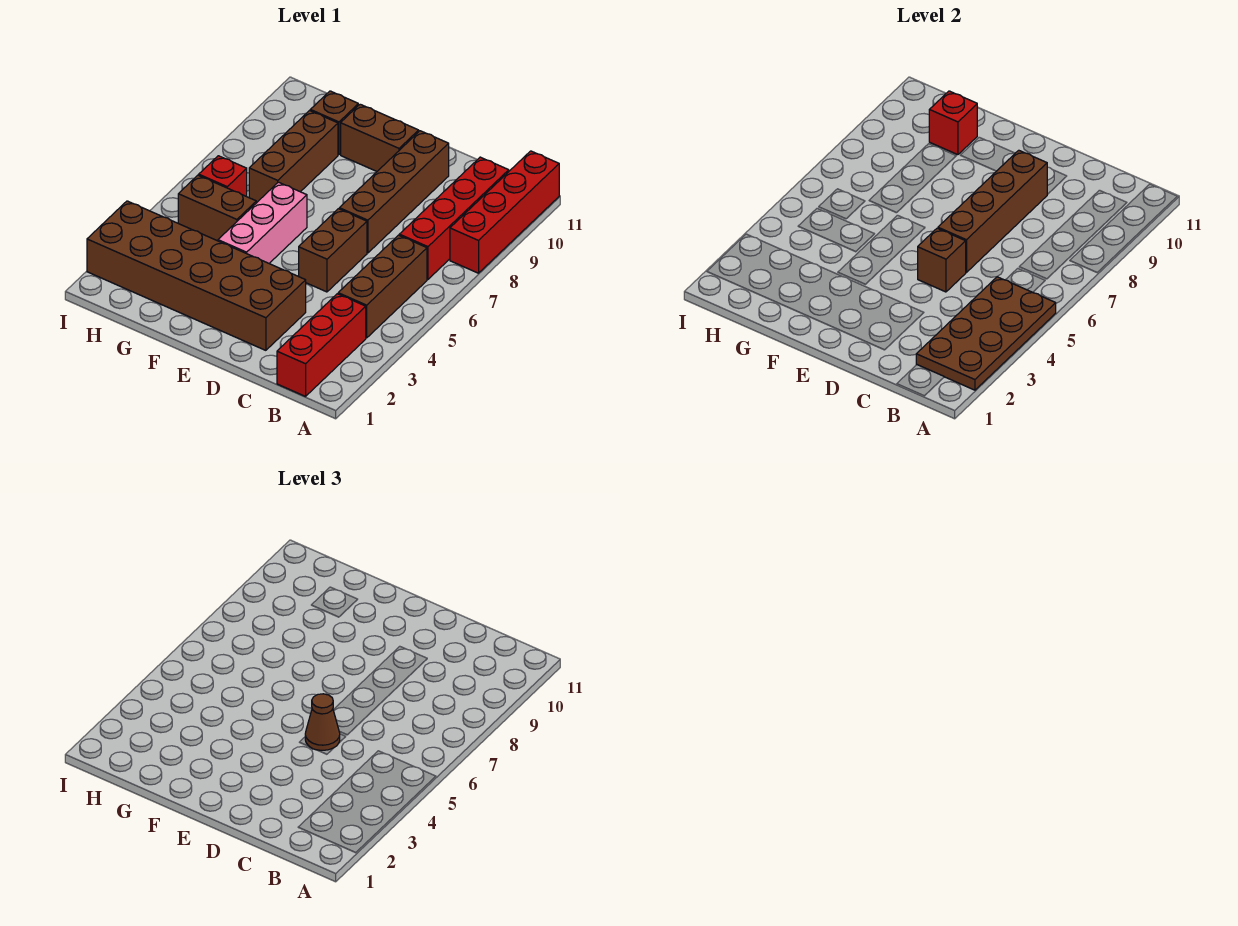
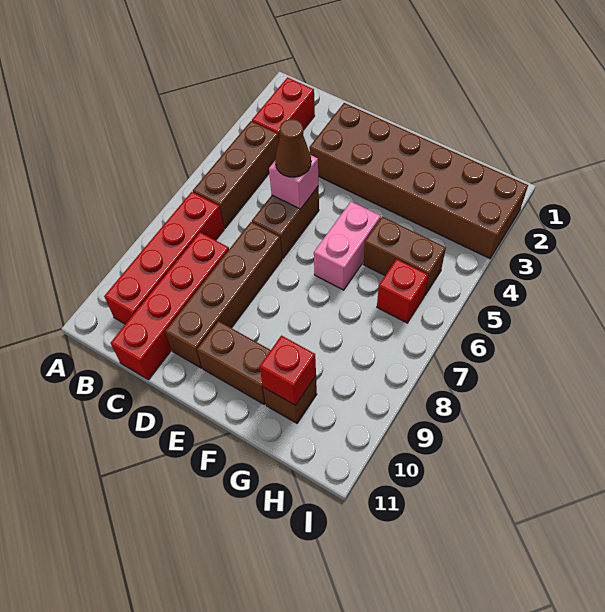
brown plate A2:B5 level 2 -> none
red brick A8:A11 level 1 -> red brick C8:C11 level 1
red brick B1:B3 level 1 -> red brick B2:B3 level 1
brown brick D5 level 2 -> pink brick D5 level 2
brown brick D6:D9 level 2 -> none
pink brick F4:F6 level 1 -> pink brick F5:F6 level 1
brown brick G7:G9 level 1 -> none

